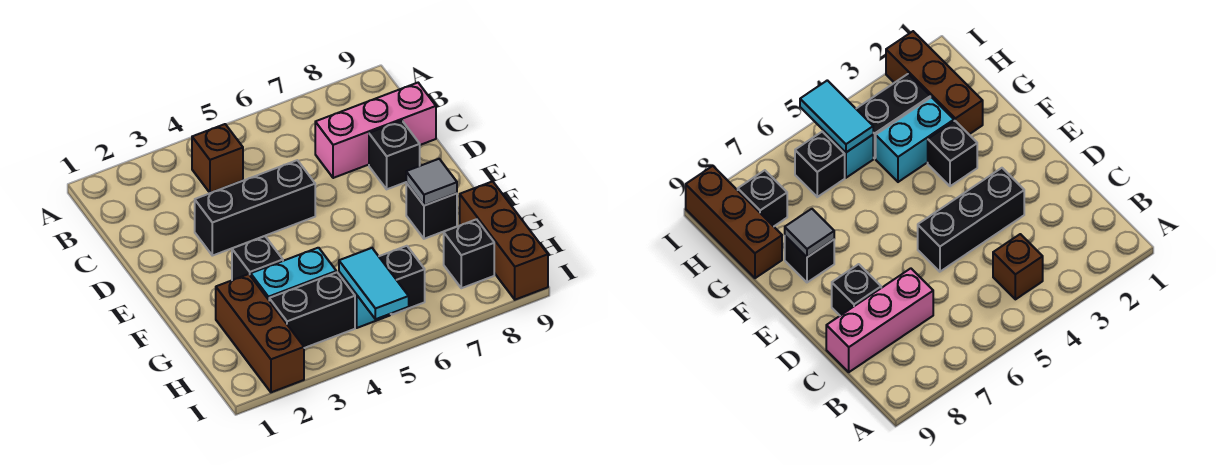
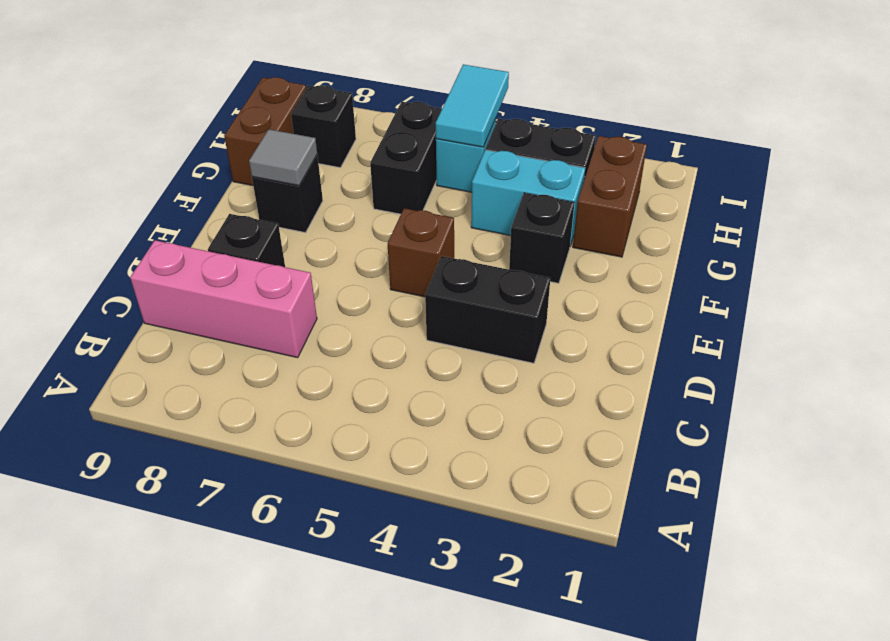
brown brick B4 level 1 -> brown brick E5 level 1
black brick D3:D5 level 1 -> black brick D3:D4 level 1
brown brick G2:I2 level 1 -> brown brick G2:H2 level 1
brown brick G9:I9 level 1 -> brown brick G9:H9 level 1
black brick H6 level 1 -> black brick G6:H6 level 1

